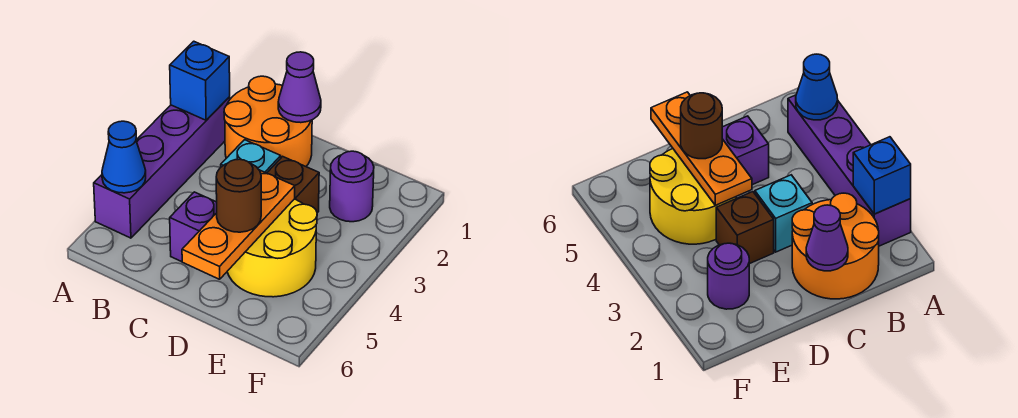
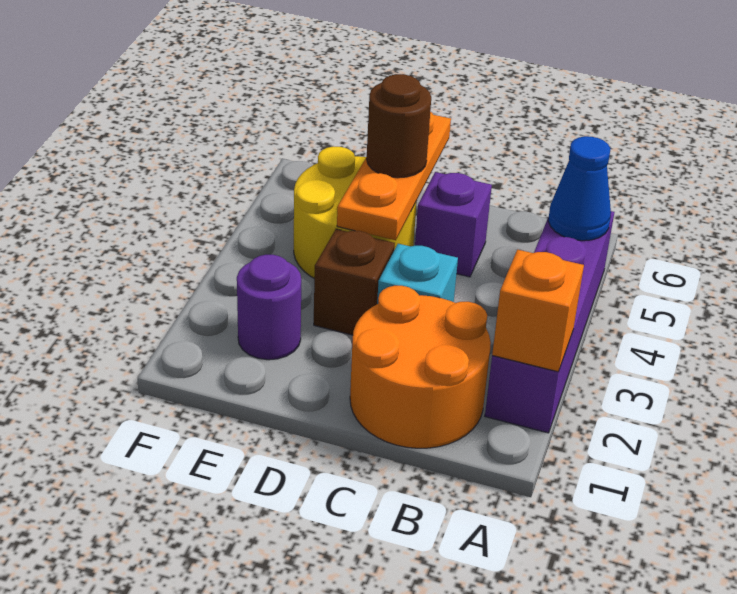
blue brick A2 level 2 -> orange brick A2 level 2
purple cone C1 level 2 -> none

